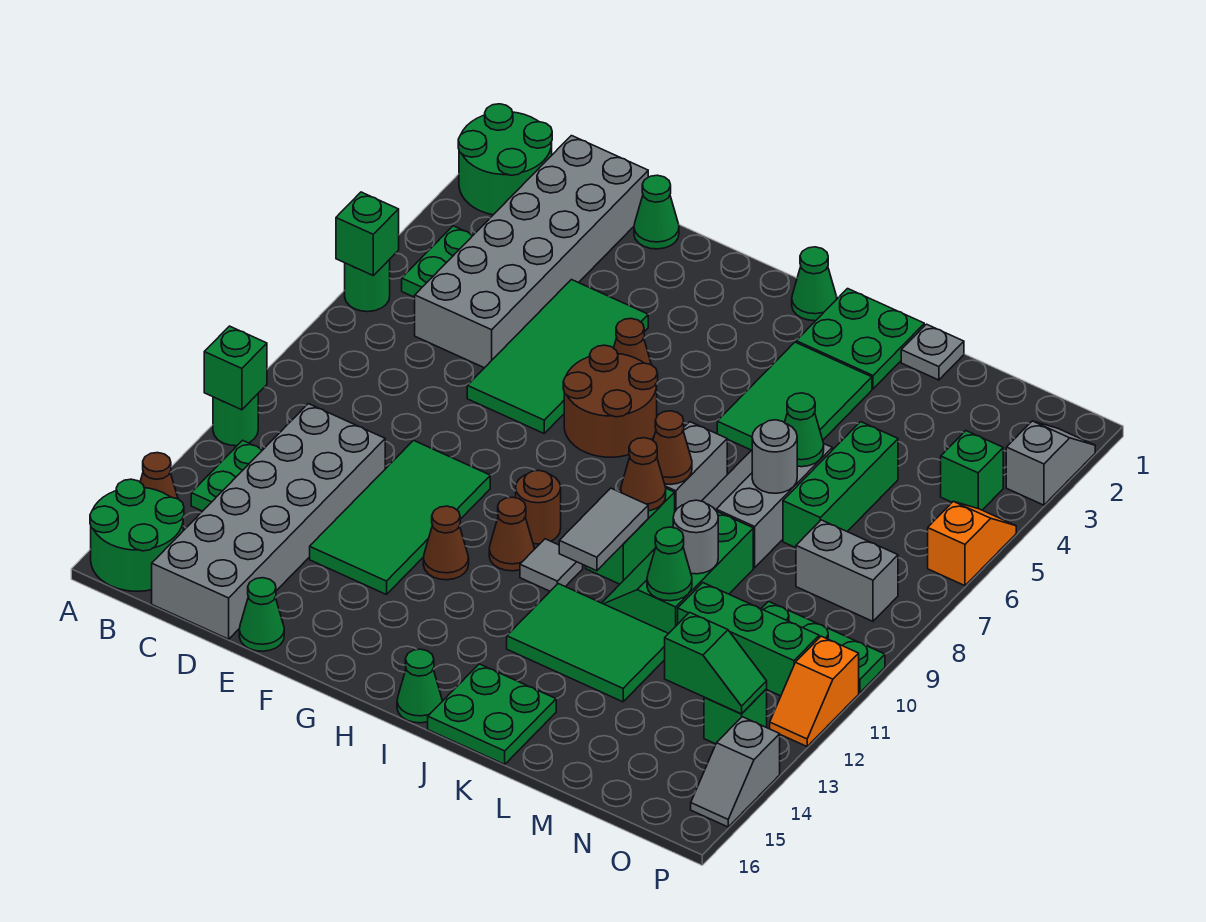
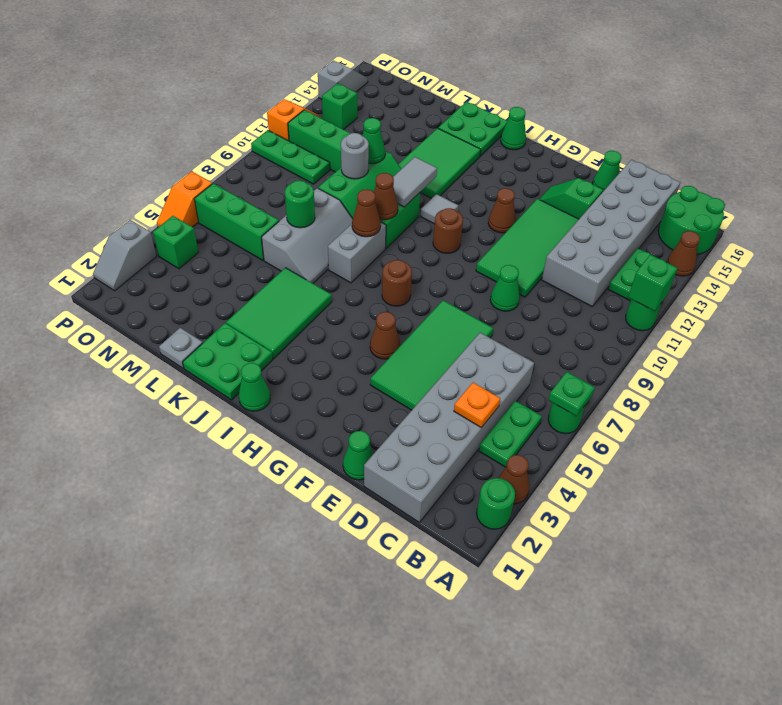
green round brick A1:B2 level 1 -> green round brick A2 level 1
green brick A6 level 2 -> green plate A6 level 2
none -> orange plate C4 level 2
brown round brick G6:H7 level 1 -> brown round brick H7 level 1
brown cone H11 level 1 -> brown cone A3 level 1
green tile J12:L13 level 1 -> green tile J12:K14 level 1
green cone L6 level 2 -> green cone E9 level 1
grey round brick L7 level 2 -> green round brick L7 level 2
green brick M5:M7 level 1 -> green brick M6:O6 level 1
grey brick N8:O8 level 1 -> none
green slope N13:O13 level 2 top N -> green slope E14:F14 level 1 top E

